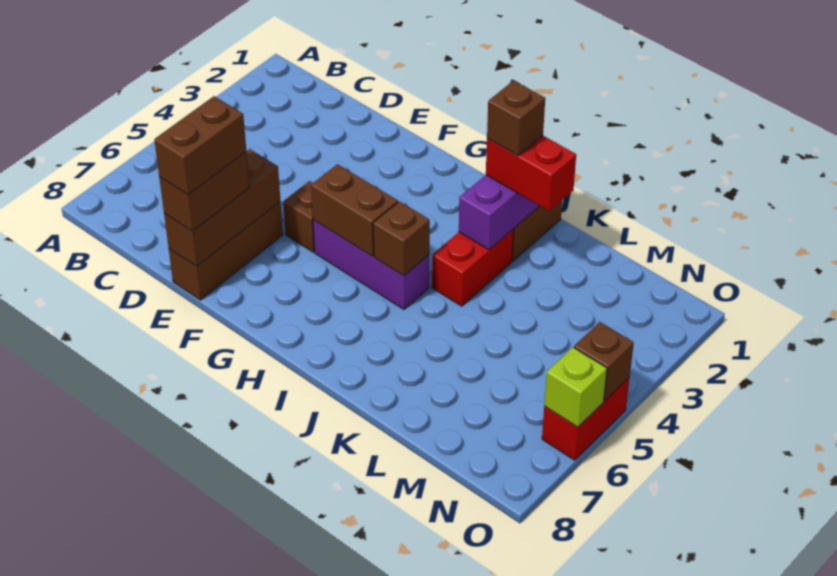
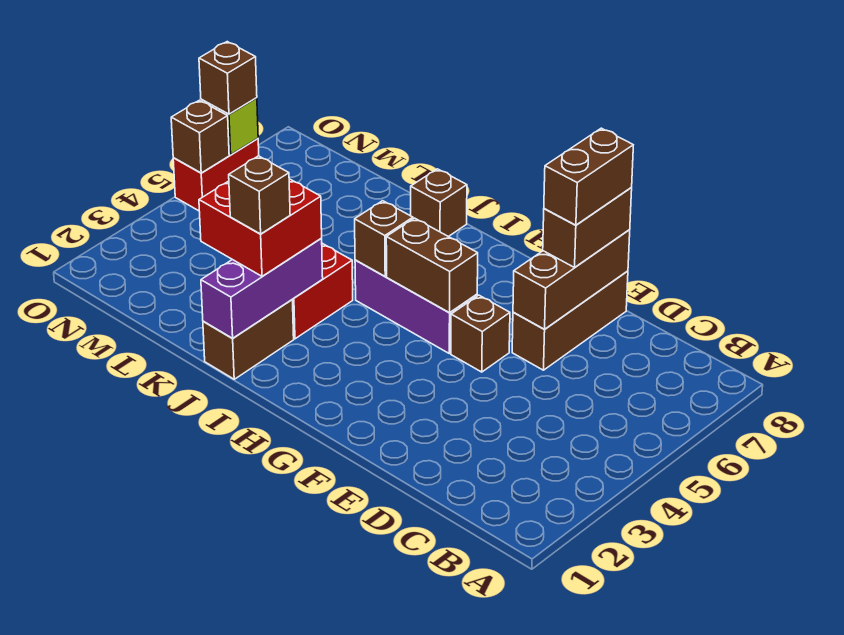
red brick J2:K2 level 3 -> red brick J2:K3 level 3
none -> brown brick J8 level 1
none -> brown brick O6 level 3

